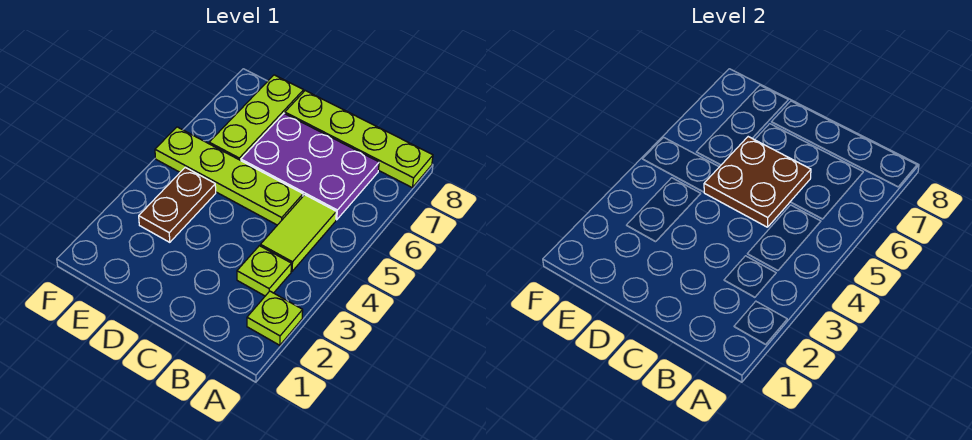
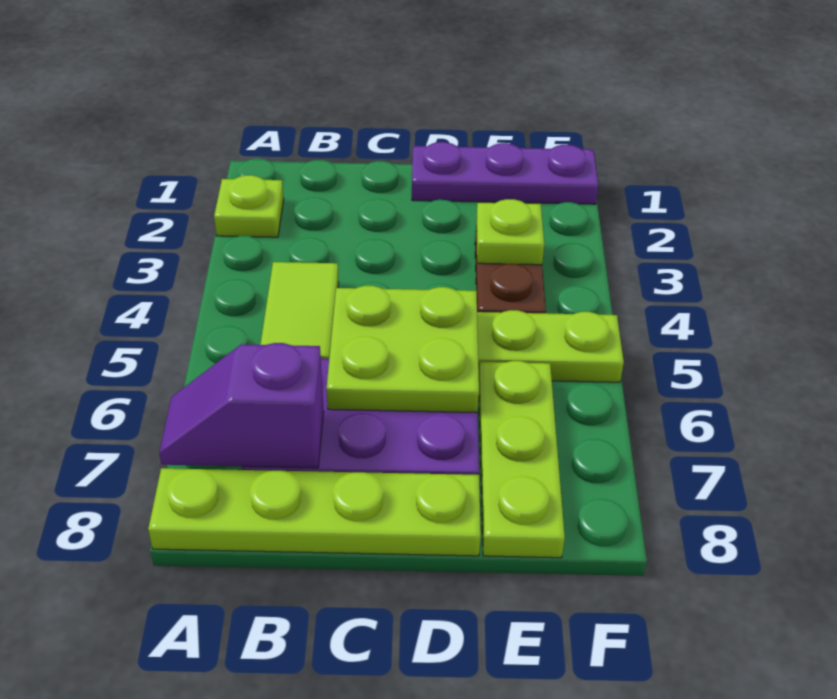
none -> purple slope A7:B7 level 2 top B
lime plate B3 level 1 -> lime plate E3 level 2
brown plate C5:D6 level 2 -> lime plate C5:D6 level 2
none -> purple plate D1:F1 level 1

